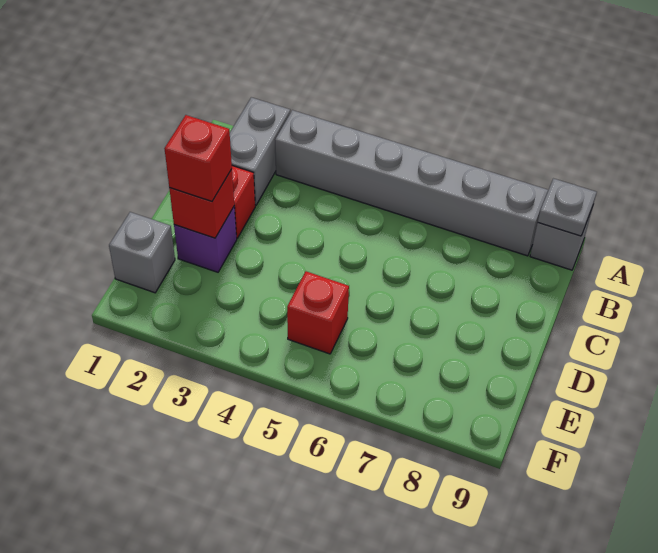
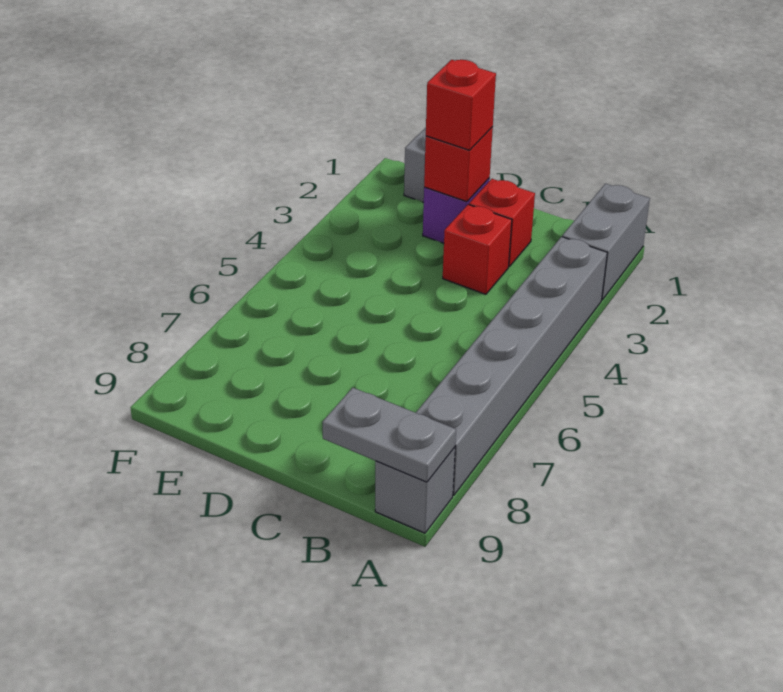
grey brick A2:B2 level 1 -> grey brick A1:A2 level 1
grey plate A9 level 2 -> grey plate A9:B9 level 2
red brick E5 level 1 -> red brick C3 level 1

